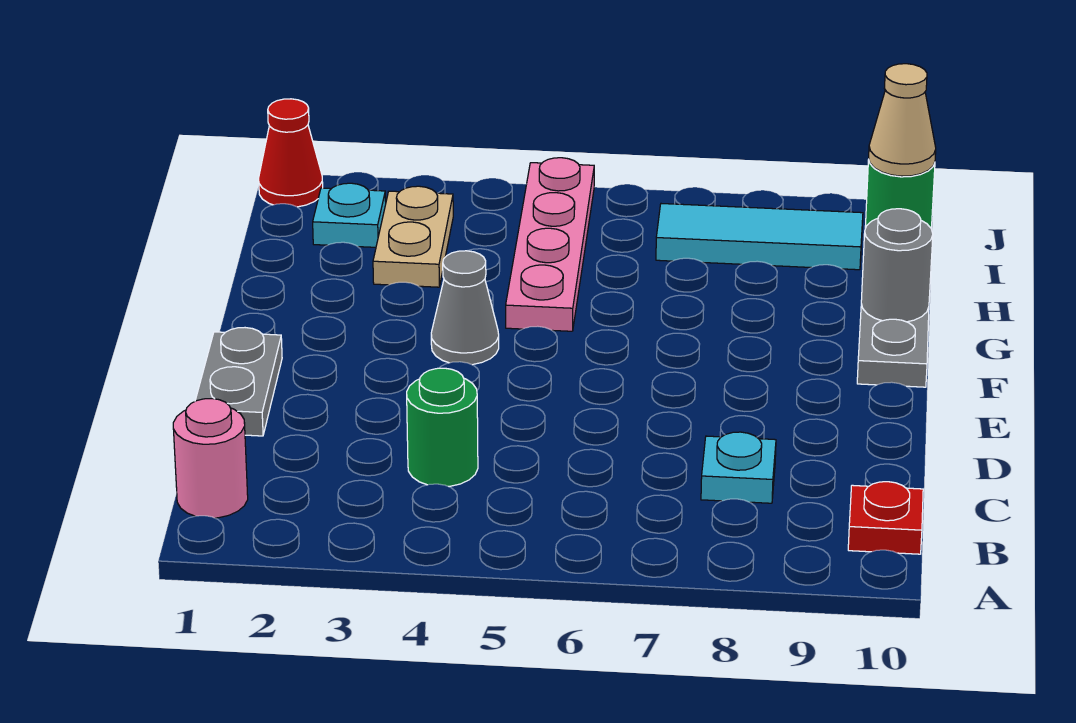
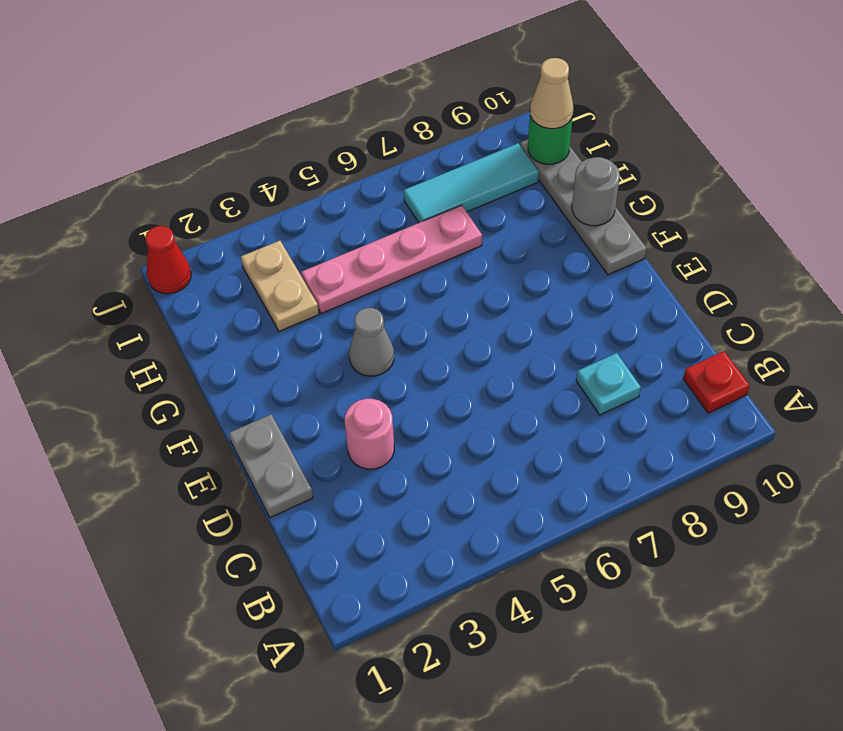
pink round brick B1 level 1 -> pink round brick D3 level 1
green round brick C4 level 1 -> none
pink plate G5:J5 level 1 -> pink plate H4:H7 level 1
cyan plate I2 level 1 -> none

